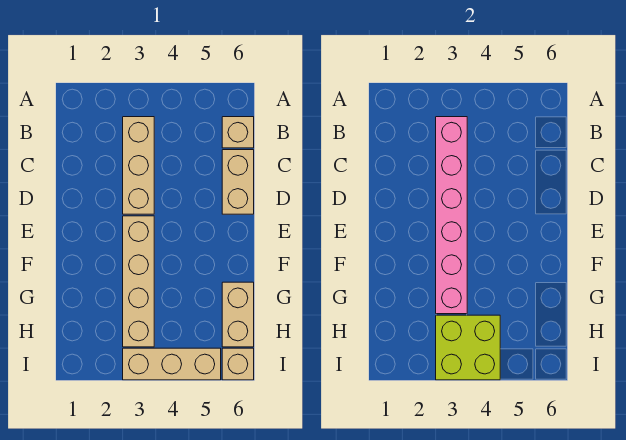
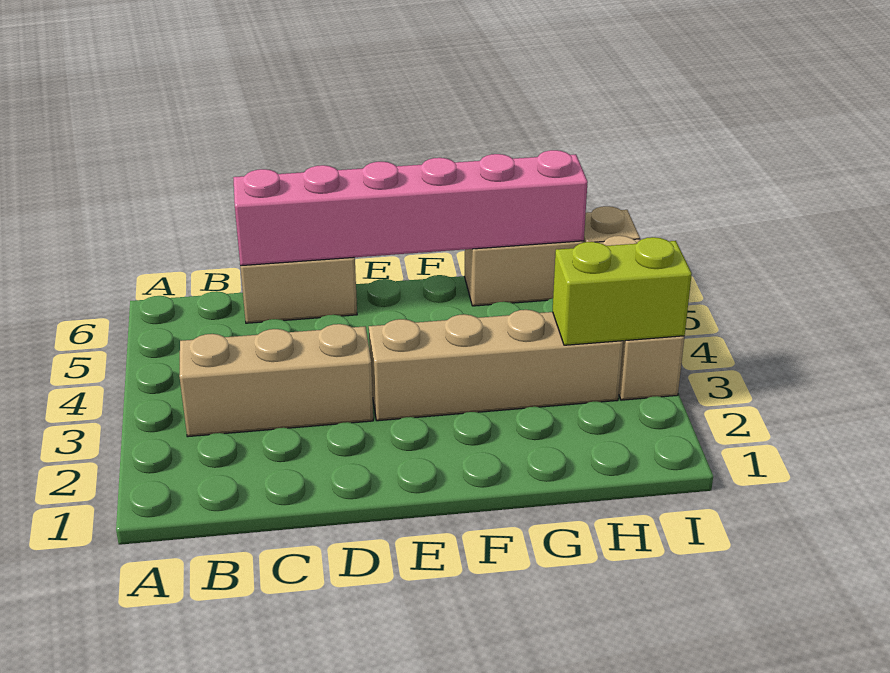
pink brick B3:G3 level 2 -> pink brick C6:H6 level 2
tan brick B6 level 1 -> none
lime brick H3:I4 level 2 -> lime brick H3:I3 level 2

